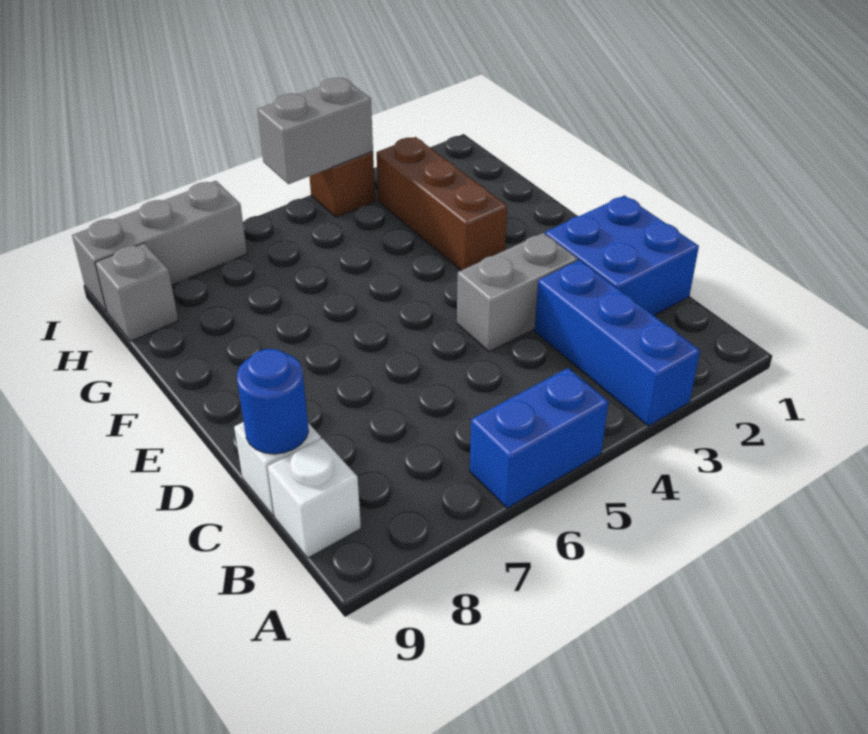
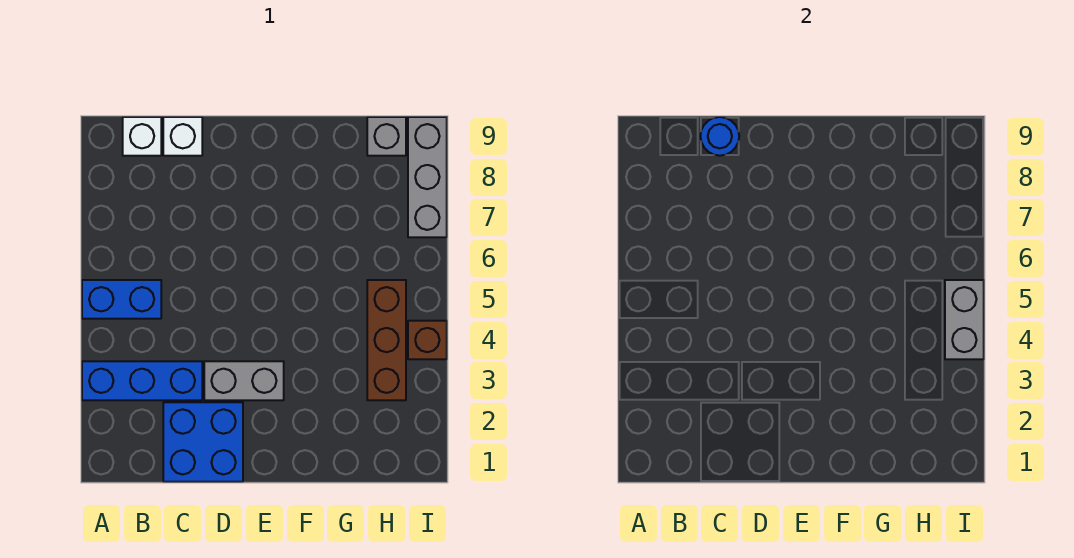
blue brick A5:A6 level 1 -> blue brick A5:B5 level 1
grey brick D3:D4 level 1 -> grey brick D3:E3 level 1
brown brick F3:H3 level 1 -> brown brick H3:H5 level 1

